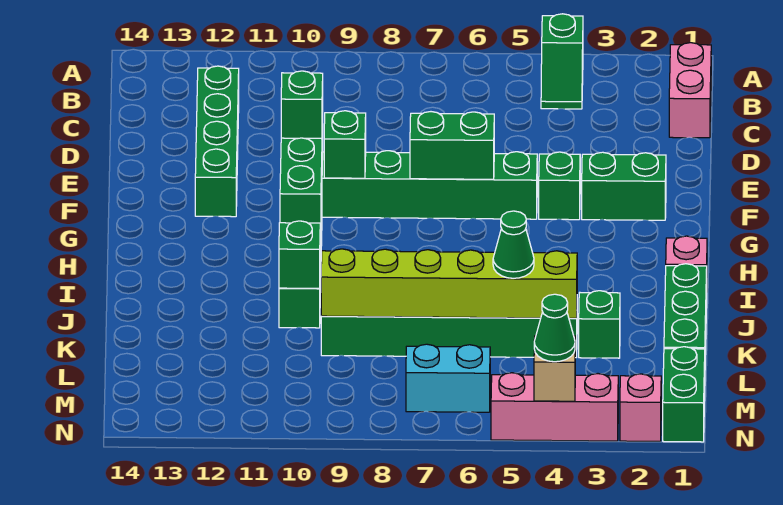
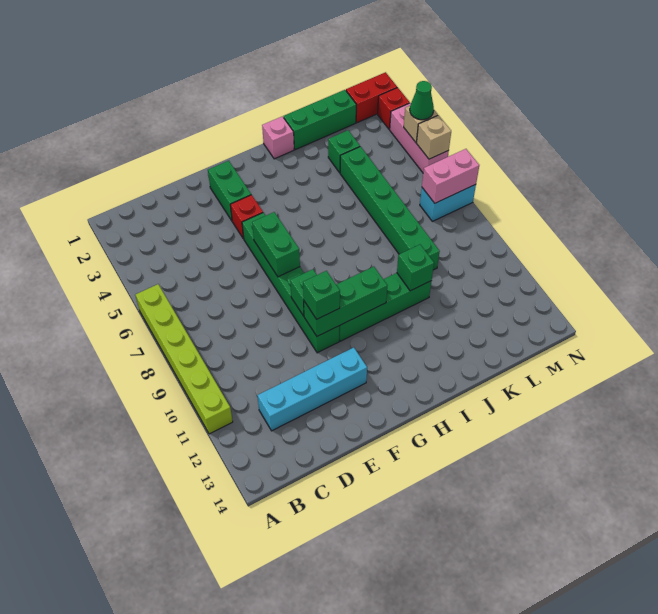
green slope A4:B4 level 1 top A -> none
pink brick B1:C1 level 1 -> pink brick M7:N7 level 2
green brick C12:F12 level 1 -> cyan brick C12:F12 level 1
green brick F4 level 1 -> red brick F4 level 1
lime brick K4:K9 level 2 -> lime brick A6:A11 level 1
green cone K5 level 3 -> none
green brick M1:N1 level 1 -> red brick M1:N1 level 1
cyan brick M6:M7 level 1 -> cyan brick M7:N7 level 1
pink brick N2 level 1 -> red brick N2 level 1
none -> tan brick N5 level 2

